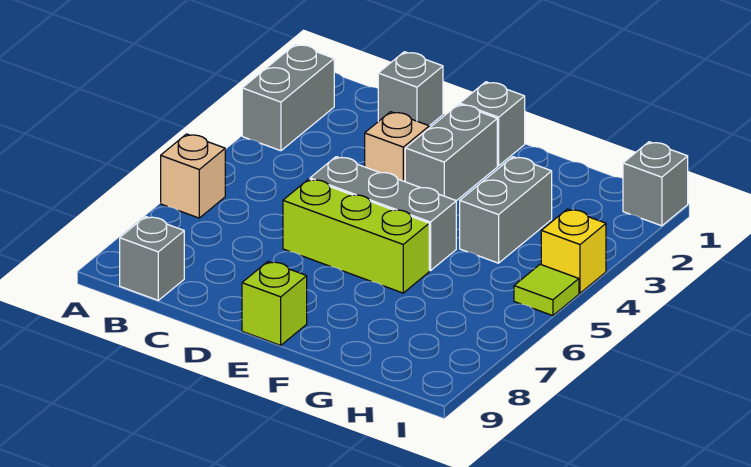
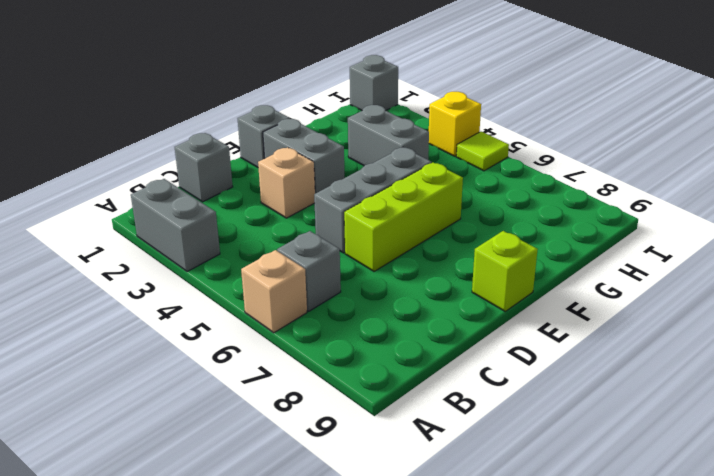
grey brick B9 level 1 -> grey brick B6 level 1

